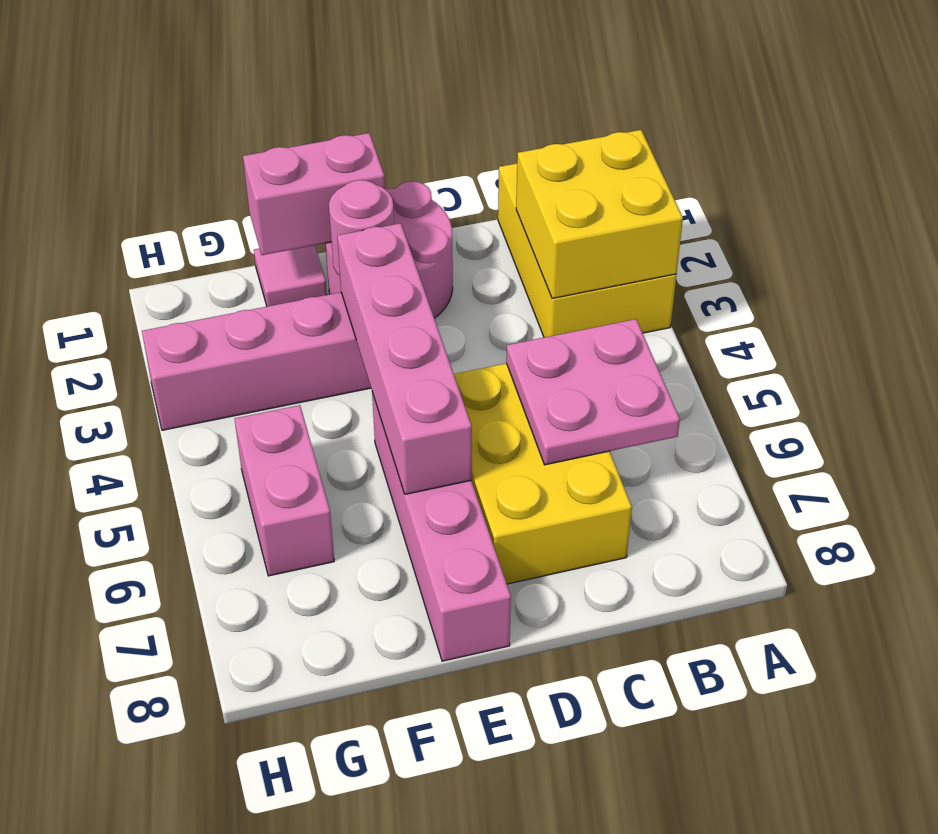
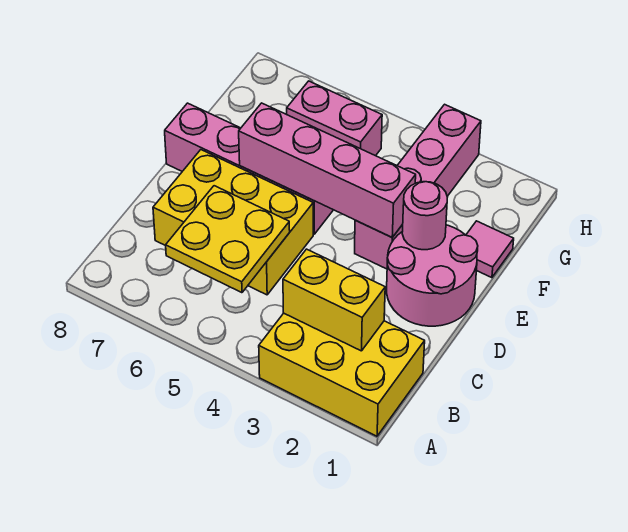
yellow brick A2:B3 level 2 -> yellow brick B2:B3 level 2
pink plate B5:C6 level 2 -> yellow plate B5:C6 level 2
pink brick E1:F1 level 2 -> none

